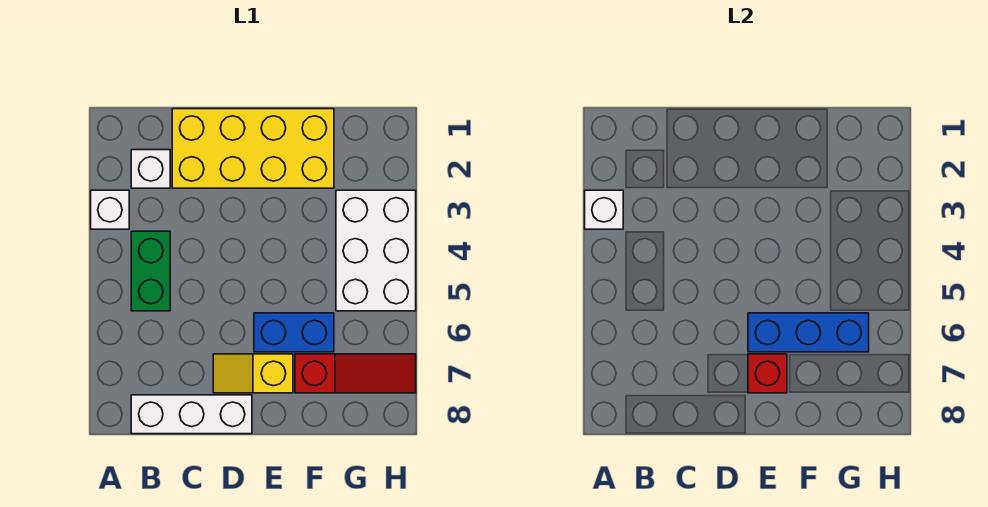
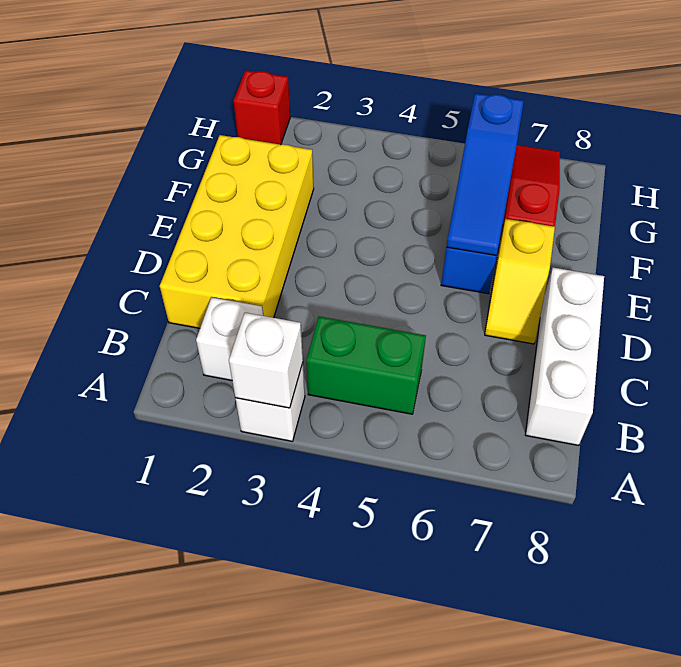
blue brick E6:G6 level 2 -> blue slope E6:G6 level 2 top G
red brick E7 level 2 -> red brick H1 level 1
white brick G3:H5 level 1 -> none

